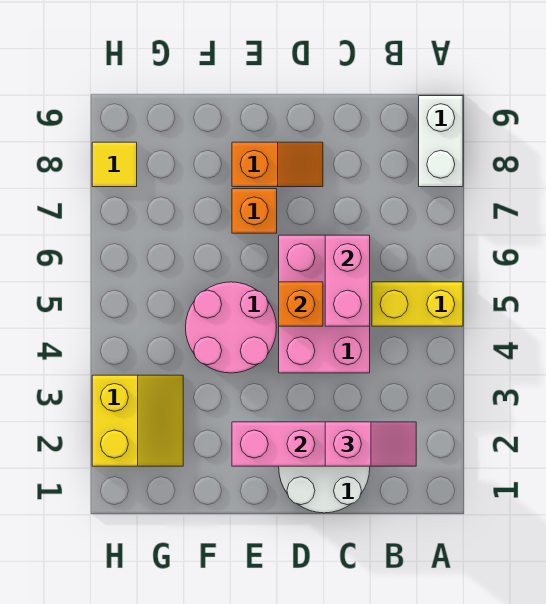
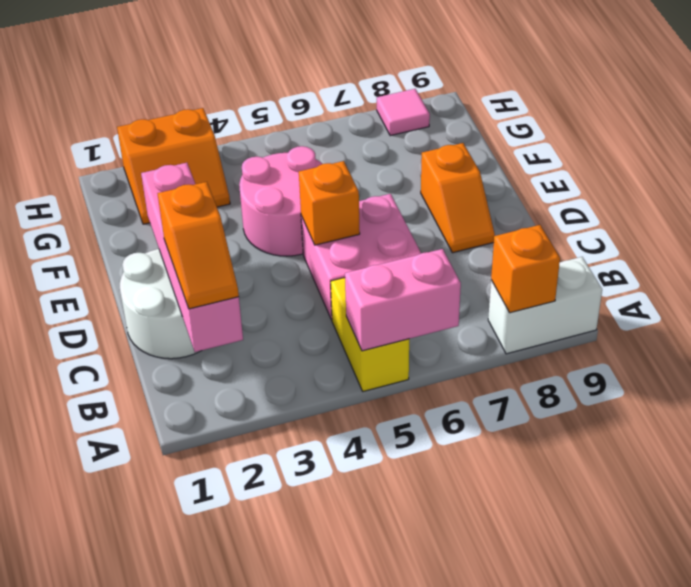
pink slope B2:C2 level 3 top C -> orange slope B2:C2 level 3 top C
pink brick C4:D6 level 1 -> pink brick C5:D6 level 1
pink brick C5:C6 level 2 -> pink brick A5:A6 level 2
orange brick E7 level 1 -> orange brick A8 level 2
yellow slope G2:H3 level 1 top H -> orange slope G2:H3 level 1 top H
yellow tile H8 level 1 -> pink tile H8 level 1

